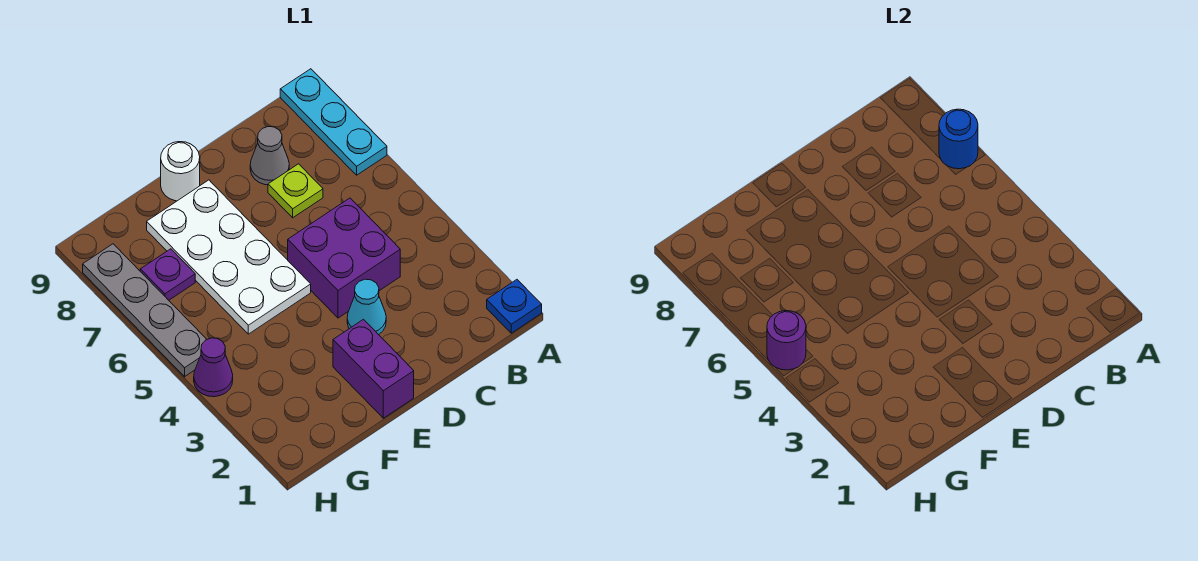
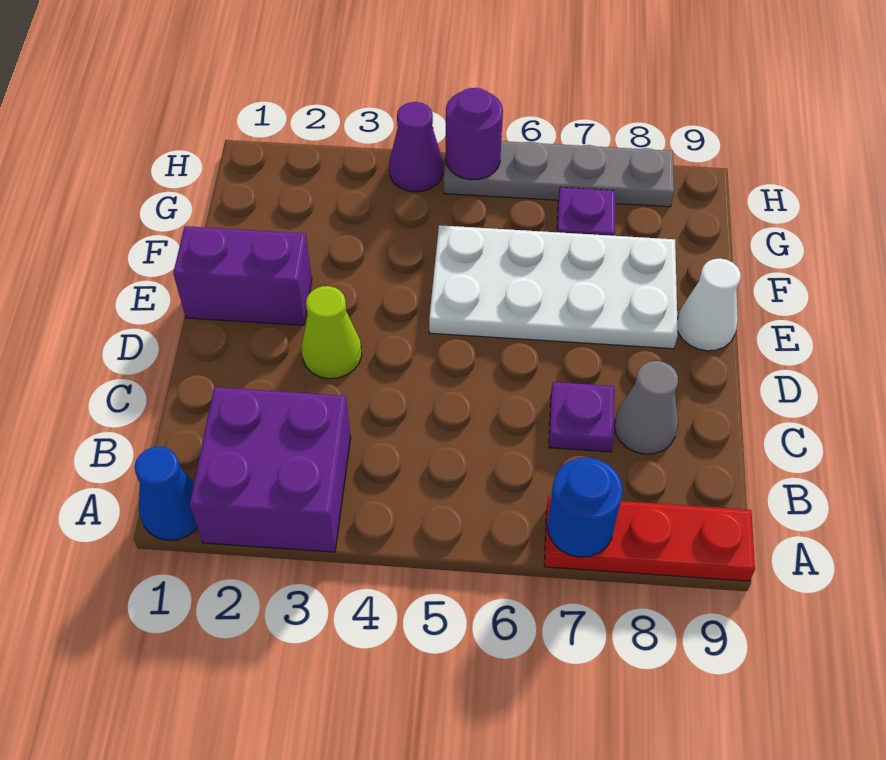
blue plate A1 level 1 -> blue cone A1 level 1
cyan plate A7:A9 level 1 -> red plate A7:A9 level 1
purple brick C4:D5 level 1 -> purple brick A2:B3 level 1
lime plate C7 level 1 -> purple plate C7 level 1
cyan cone D3 level 1 -> lime cone D3 level 1
white round brick E9 level 1 -> white cone E9 level 1

